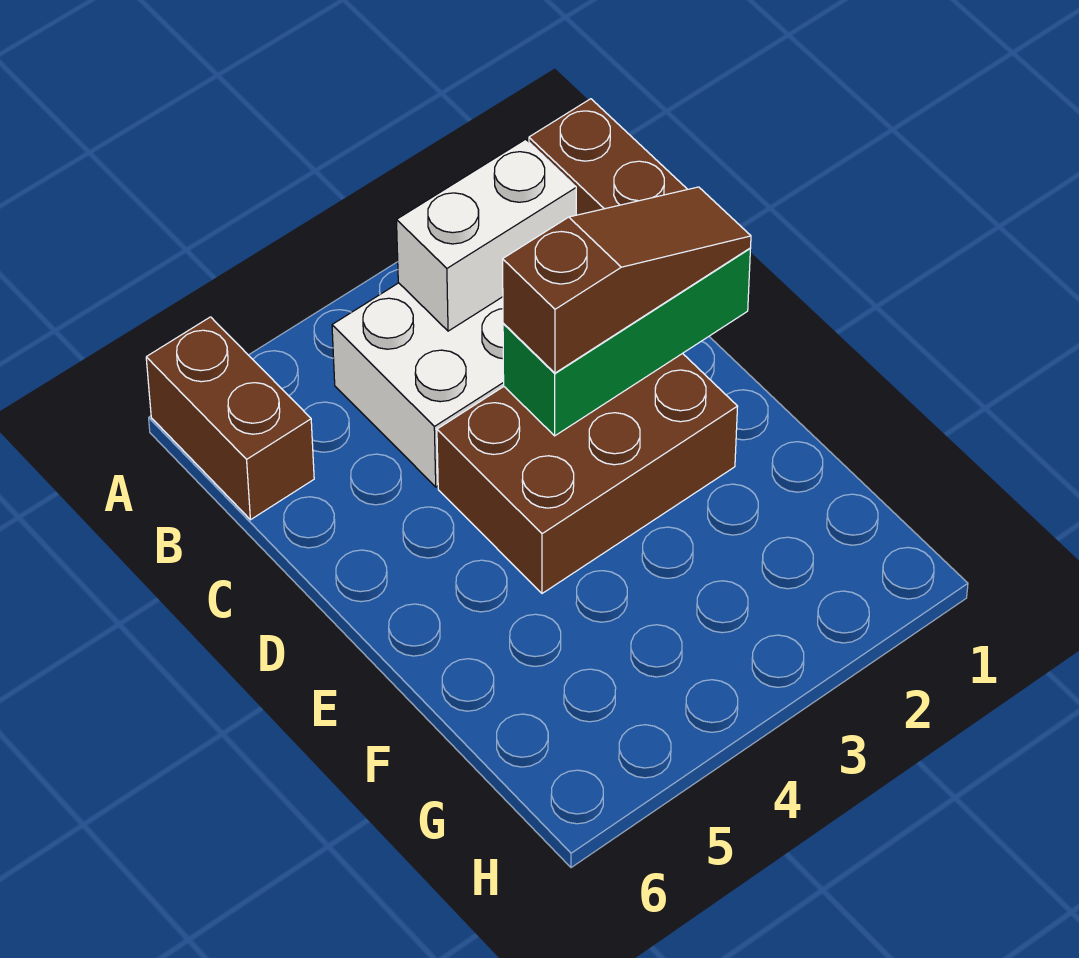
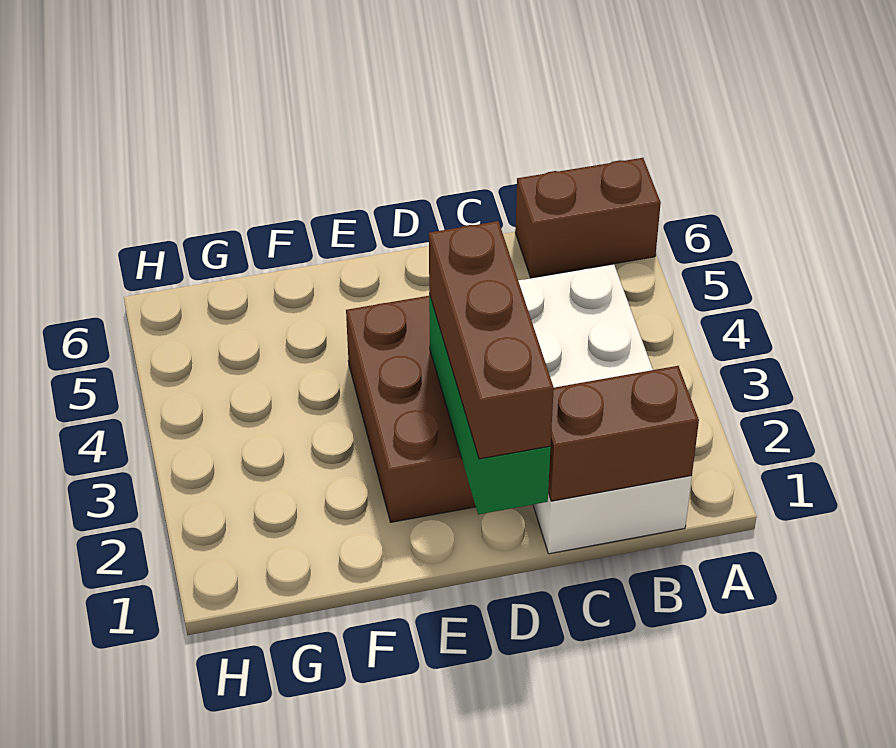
white brick B2:B3 level 2 -> none
brown slope D1:D3 level 3 top 3 -> brown brick D1:D3 level 3

